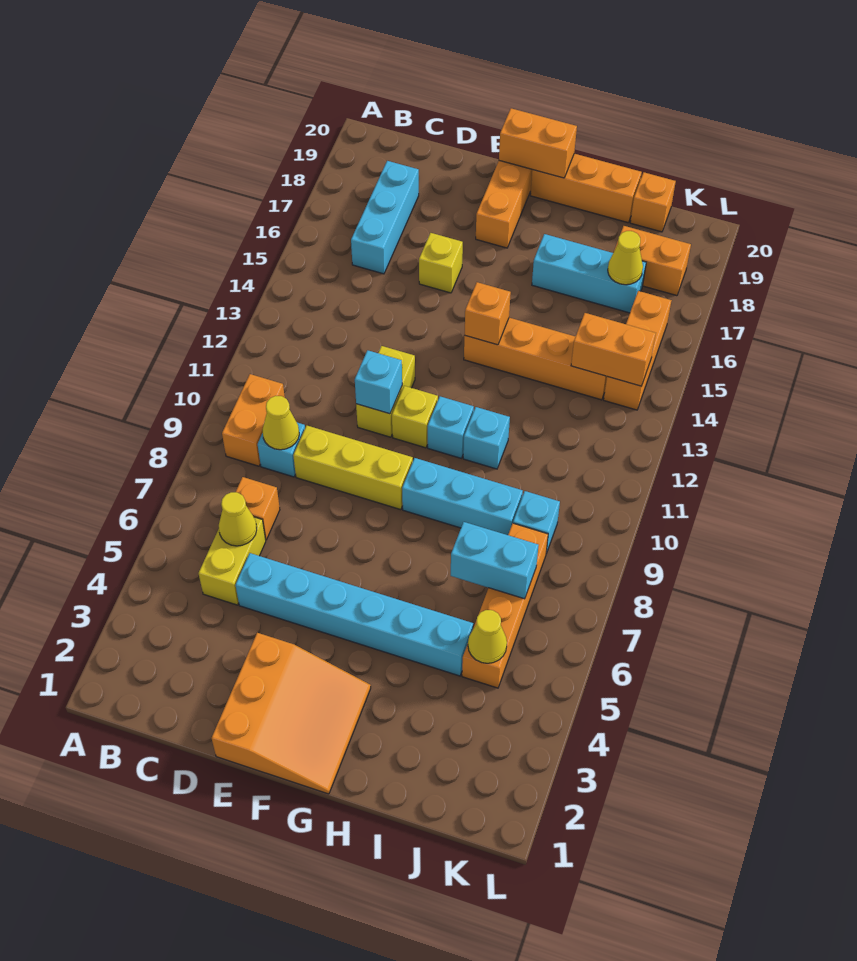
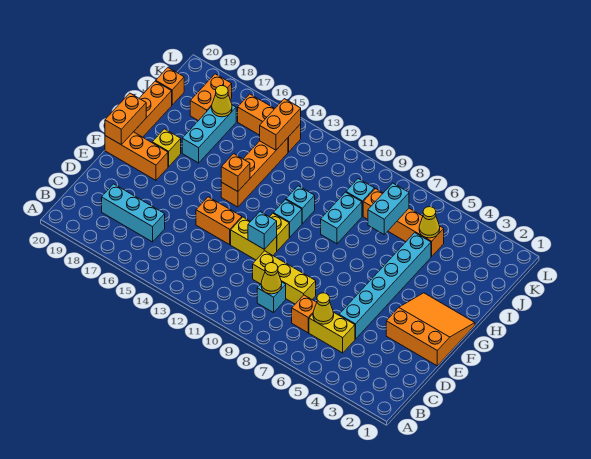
orange brick B9:B10 level 1 -> orange brick E13:E14 level 1
yellow brick D9:F9 level 1 -> yellow brick D8:D10 level 1
yellow brick E16 level 1 -> yellow brick G18 level 1
cyan brick G9:I9 level 1 -> cyan brick H9:I9 level 1

